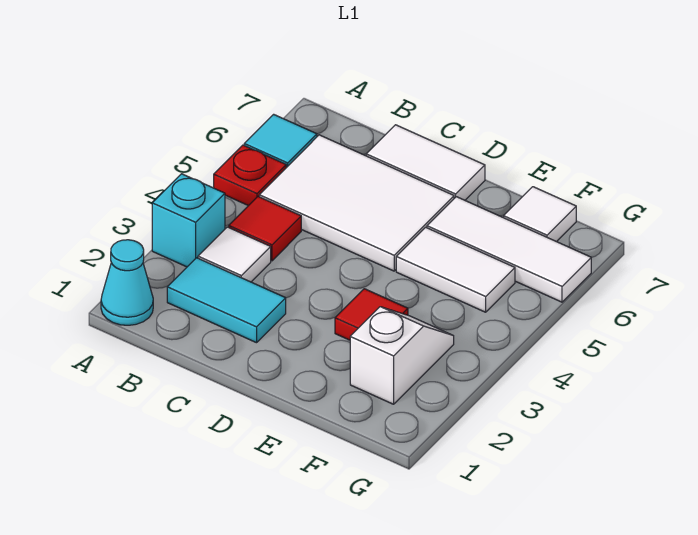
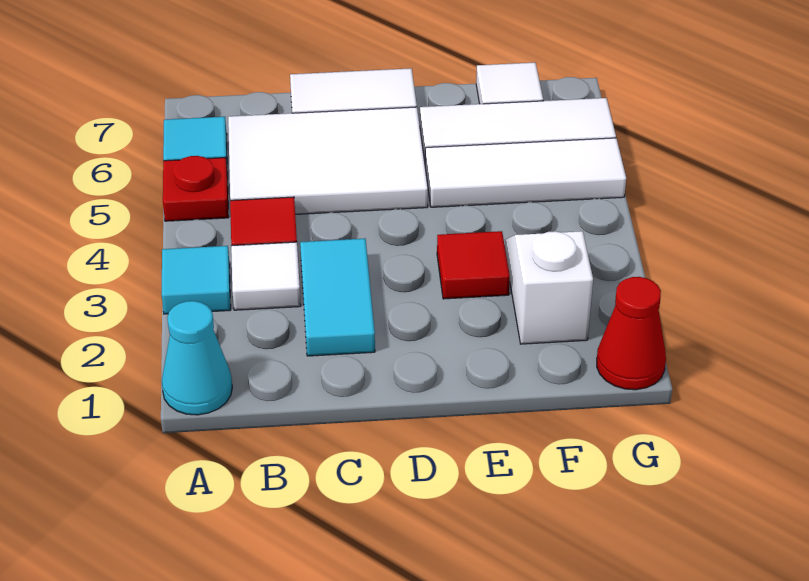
cyan brick A3 level 1 -> cyan tile A3 level 1
cyan tile B2:C2 level 1 -> cyan tile C2:C3 level 1
white tile E5:F5 level 1 -> white tile E5:G5 level 1
none -> red cone G1 level 1

